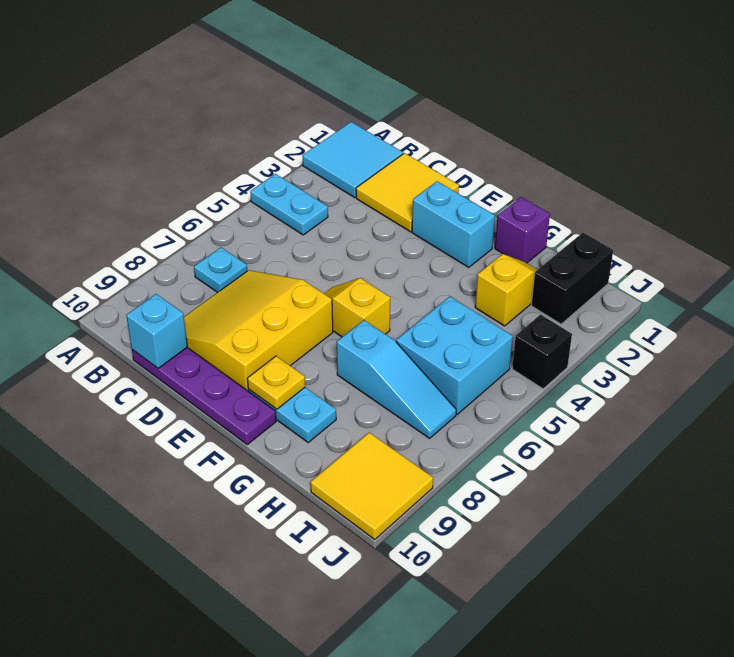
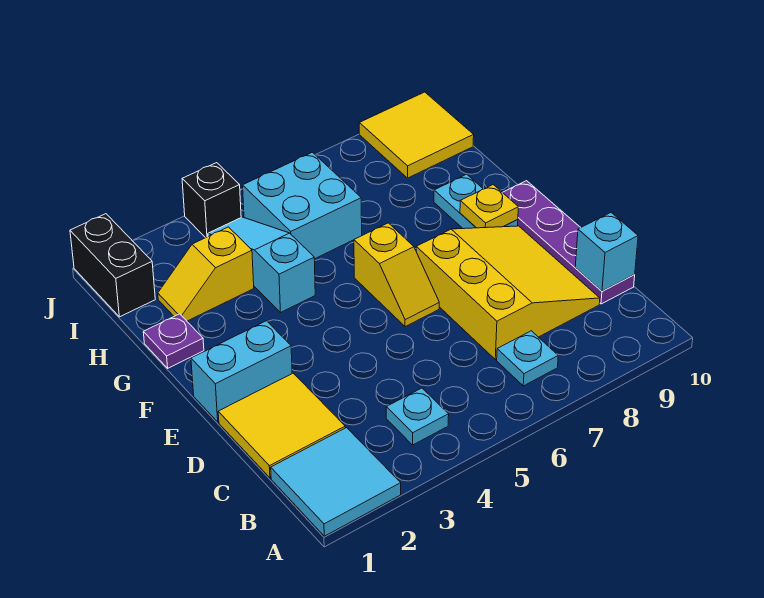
cyan plate A4:B4 level 1 -> cyan plate B4 level 1
yellow slope C7:E9 level 1 top E -> yellow slope C7:E9 level 1 top 7
cyan brick E2:F2 level 1 -> cyan brick E1:E2 level 1
purple brick G1 level 1 -> purple plate G1 level 1
cyan slope G7:I7 level 1 top G -> cyan slope G4:I4 level 1 top G
black brick I1:I2 level 1 -> black brick I1:J1 level 1

